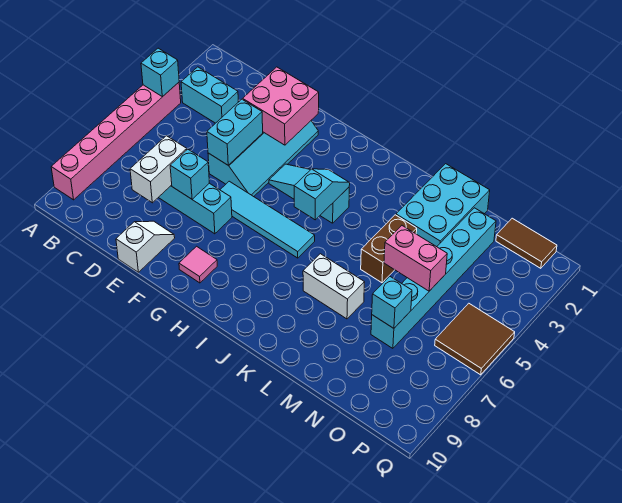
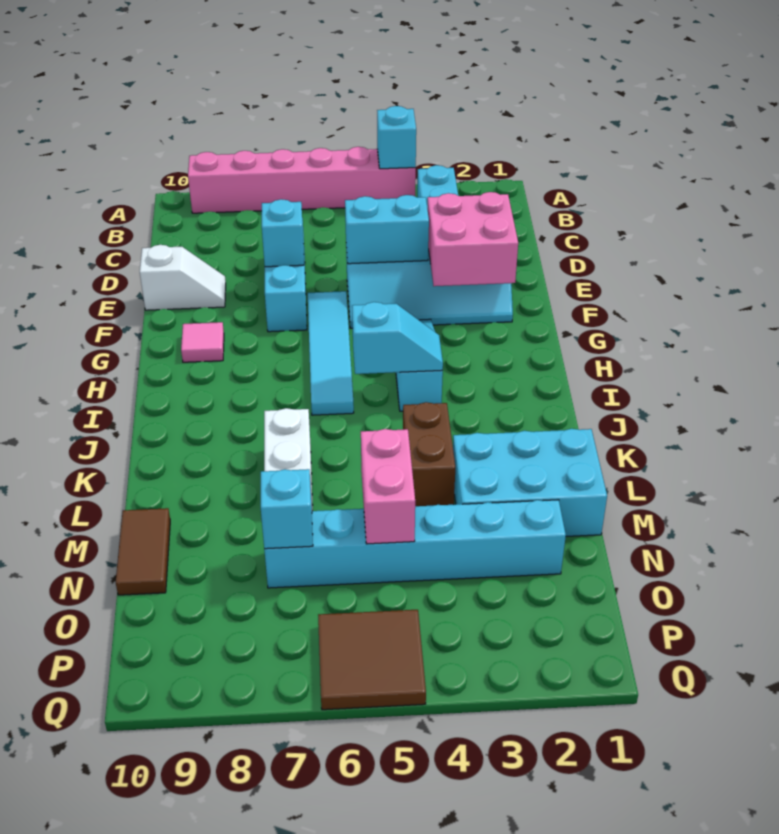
white brick D7:D8 level 2 -> none
brown brick L4:L5 level 1 -> brown brick K4:L4 level 1
brown tile O1:P1 level 1 -> brown tile M10:N10 level 1

